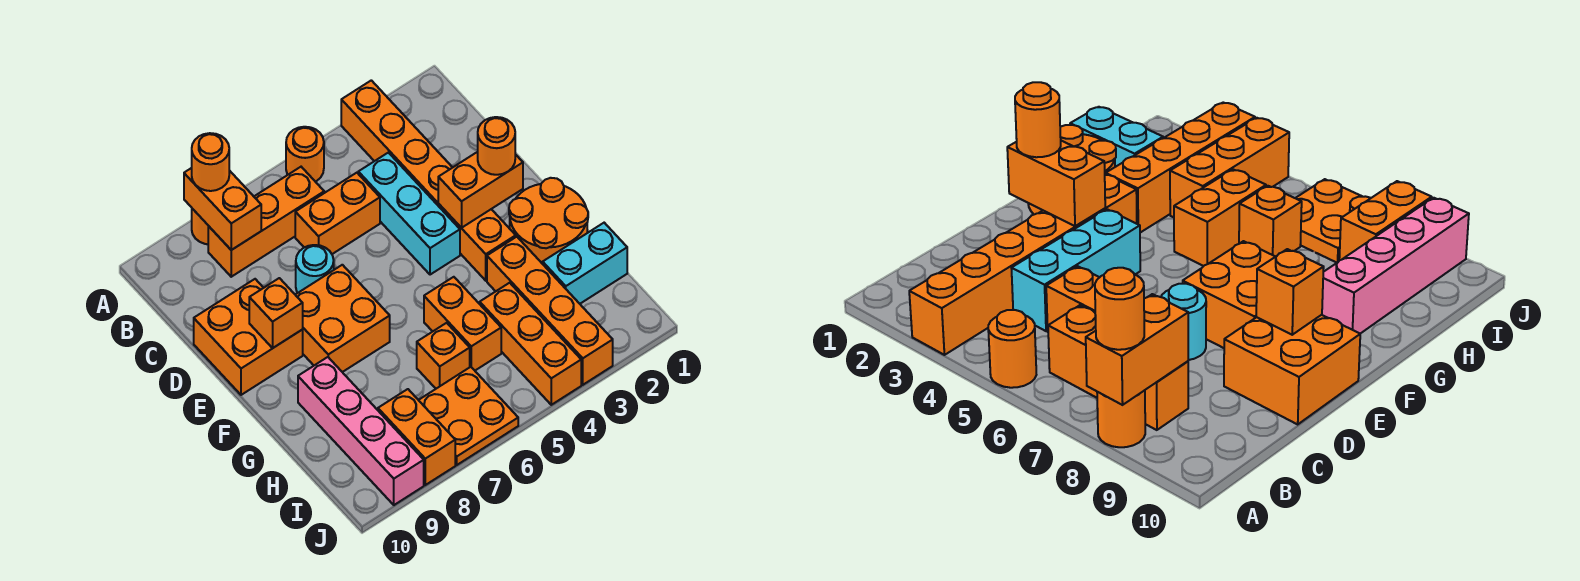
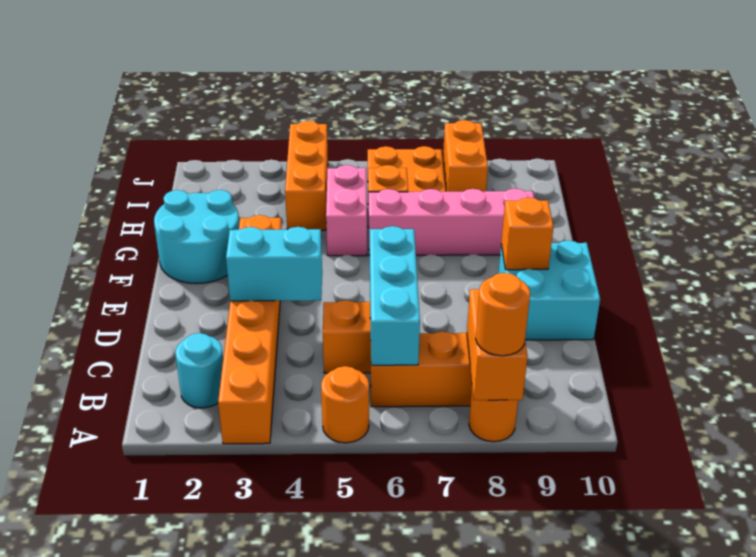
cyan brick C4:E4 level 1 -> cyan brick B6:D6 level 2
cyan round brick D7 level 1 -> cyan round brick B2 level 1
orange brick D9:E10 level 1 -> cyan brick D9:E10 level 1
orange brick E2:E3 level 2 -> none
orange round brick E2 level 3 -> none
orange brick E7:F8 level 1 -> none
orange round brick F1:G2 level 1 -> cyan round brick F1:G2 level 1
orange brick G3:J3 level 1 -> none
orange brick G5:H5 level 1 -> pink brick G5:H5 level 1
pink brick G9:J9 level 1 -> pink brick G6:G9 level 1
cyan brick H1:H2 level 1 -> cyan brick D3:D4 level 2

